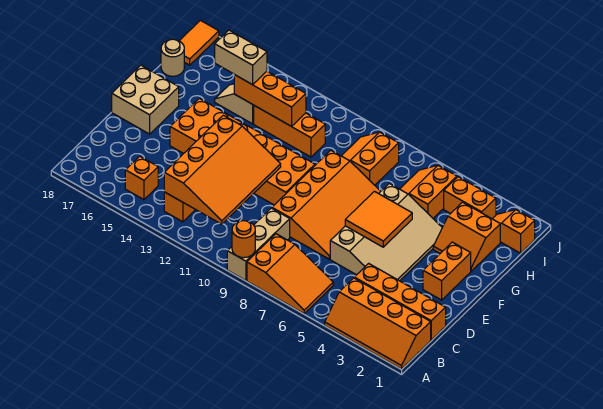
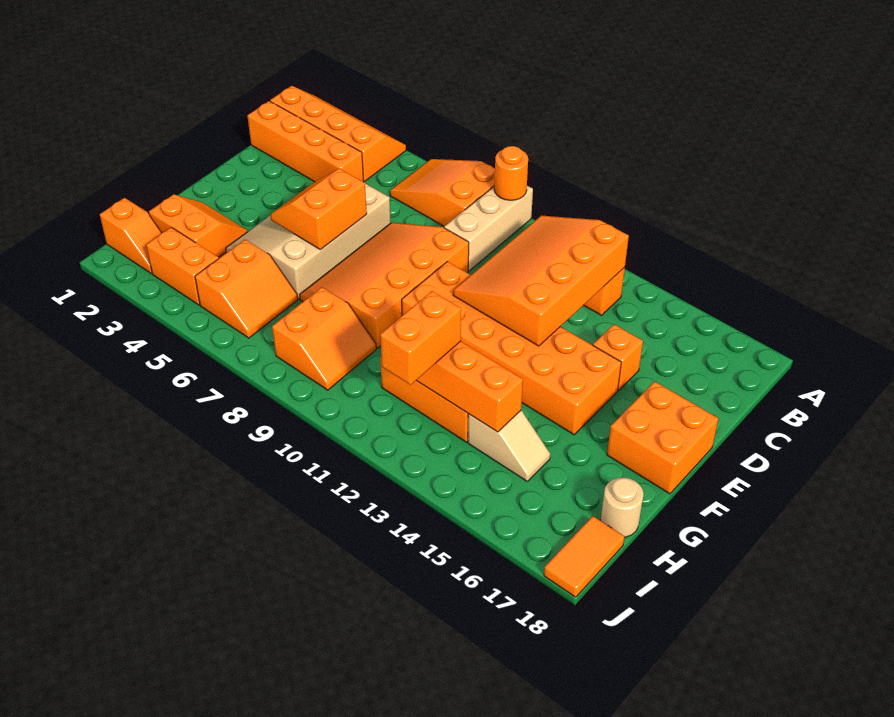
orange brick B15 level 1 -> orange brick D15 level 1
orange brick E2:F2 level 1 -> orange brick H12:I12 level 3
orange tile E5:F6 level 2 -> orange slope E5:F6 level 2 top 6
tan brick E17:F18 level 1 -> orange brick E17:F18 level 1
tan brick H14:H15 level 3 -> none

